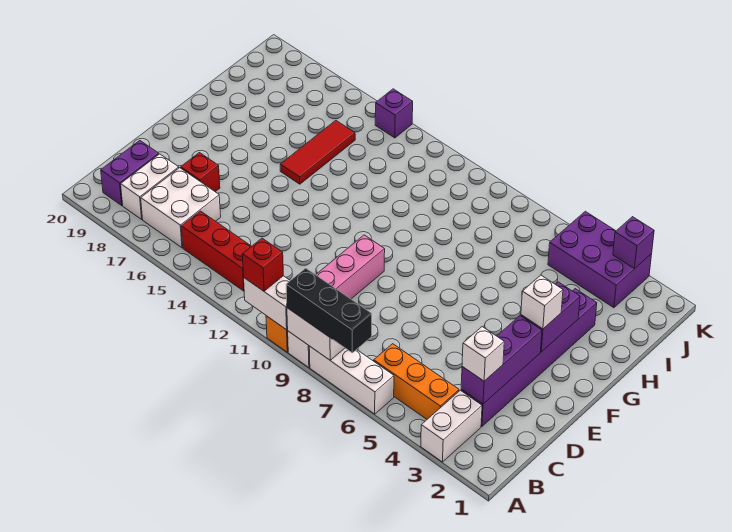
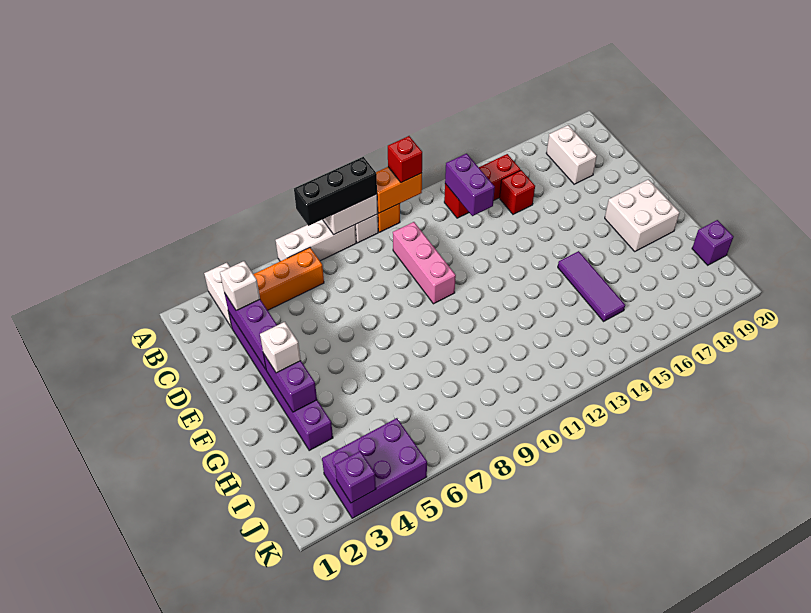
white brick A10:A11 level 2 -> orange brick A10:A11 level 2
white brick B16:C17 level 1 -> white brick F18:G19 level 1
purple brick B19:C19 level 1 -> purple brick B13:C13 level 2
red brick D17 level 1 -> red brick C15 level 1
red tile G15:I15 level 1 -> purple tile G15:I15 level 1
purple brick K14 level 1 -> purple brick I20 level 1

